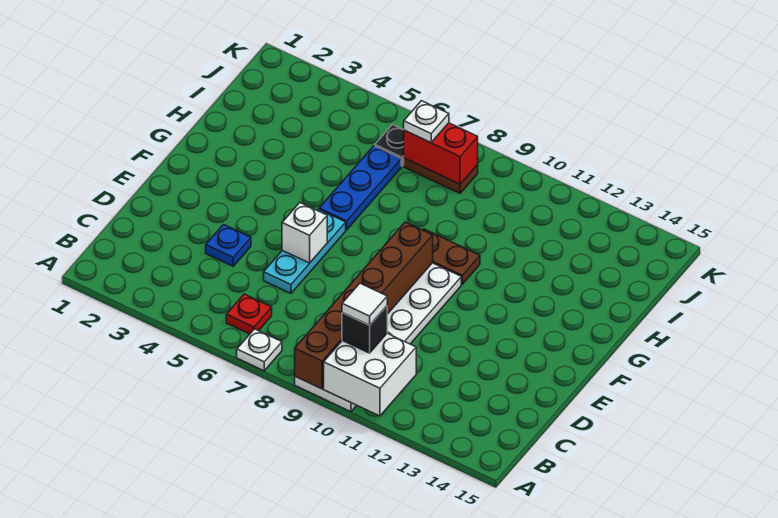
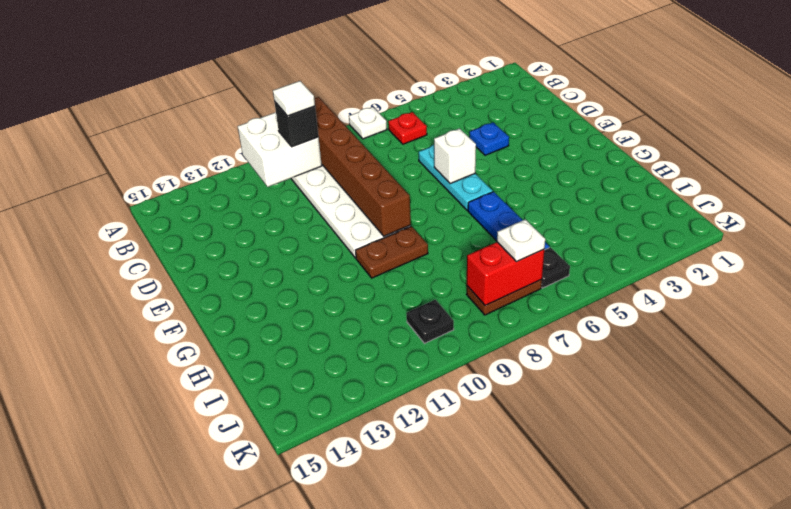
none -> black plate J10 level 1

